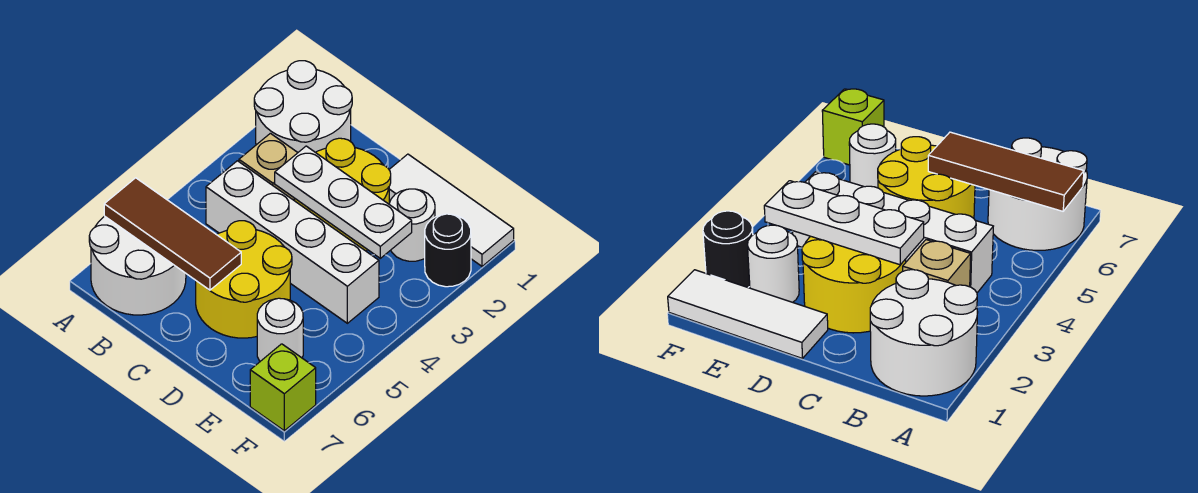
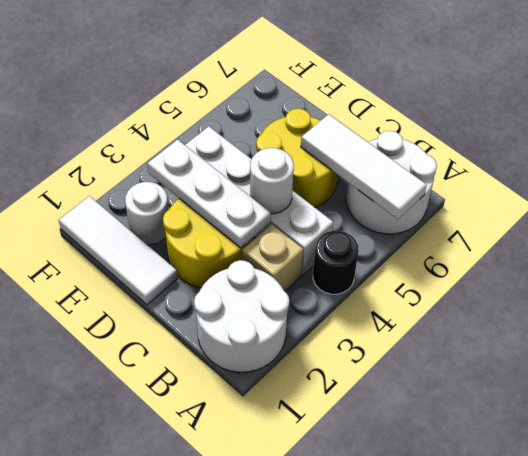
brown tile A6:C6 level 2 -> white tile A6:C6 level 2
white round brick E6 level 1 -> white round brick C4 level 2
black round brick F2 level 1 -> black round brick A4 level 1
lime brick F7 level 1 -> none

